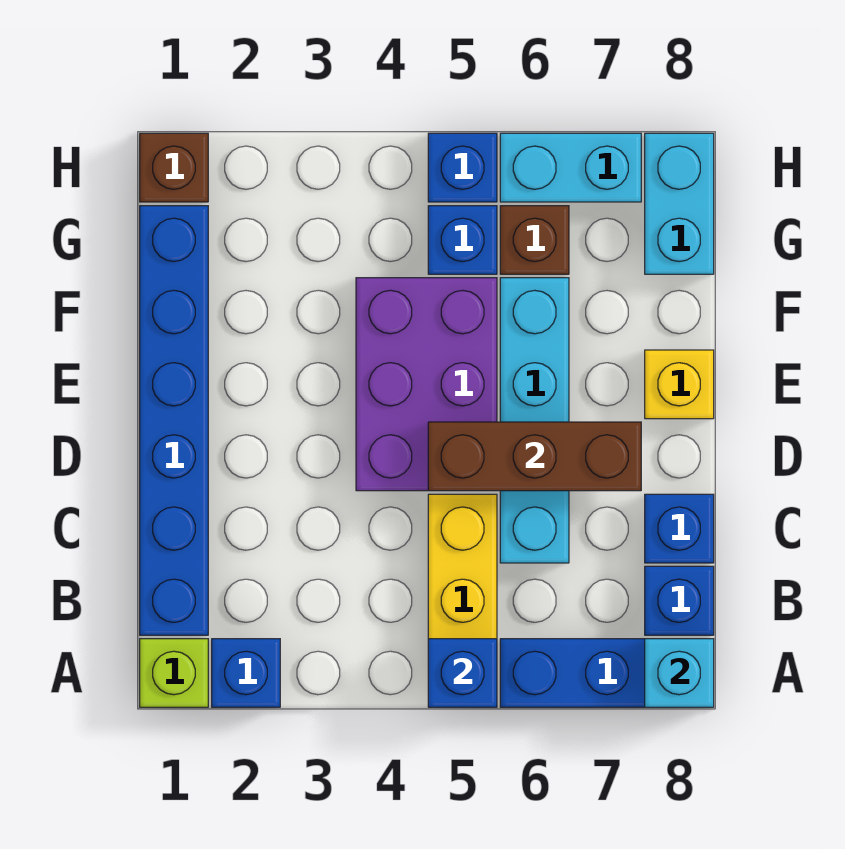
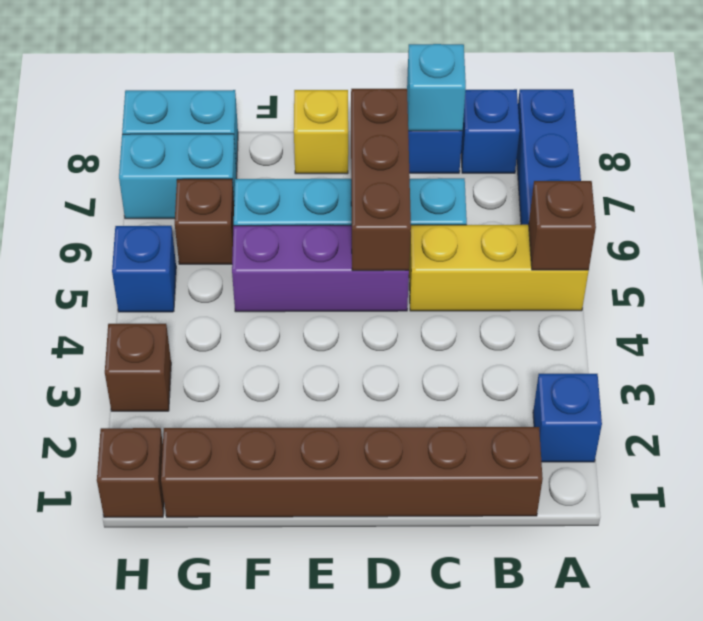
lime brick A1 level 1 -> none
blue brick A5 level 2 -> brown brick A5 level 2
cyan brick A8 level 2 -> cyan brick C8 level 2
blue brick B1:G1 level 1 -> brown brick B1:G1 level 1
purple brick D4:F5 level 1 -> purple brick D5:F5 level 1
blue brick G5 level 1 -> none
none -> brown brick H3 level 1
cyan brick H6:H7 level 1 -> cyan brick G7:H7 level 1

